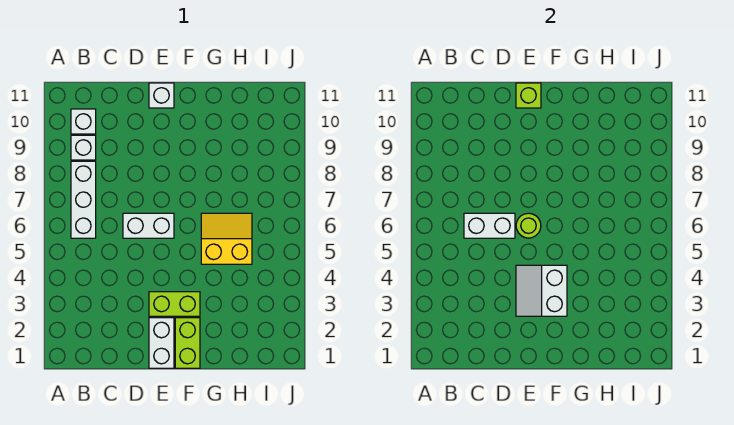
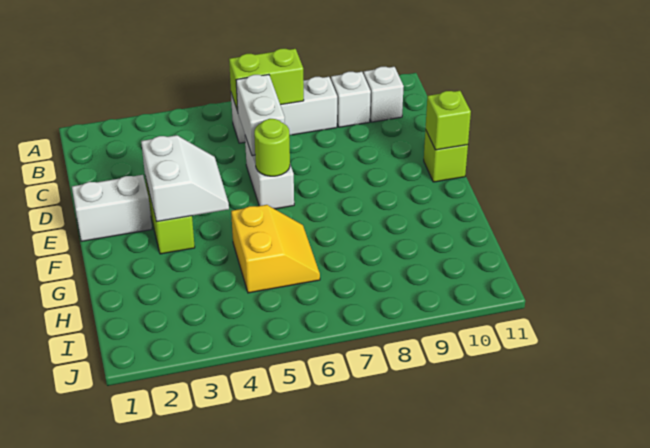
white slope E3:F4 level 2 top F -> white slope E3:F4 level 2 top 3
white brick E11 level 1 -> lime brick E11 level 1
lime brick F1:F2 level 1 -> lime brick B6:B7 level 2

